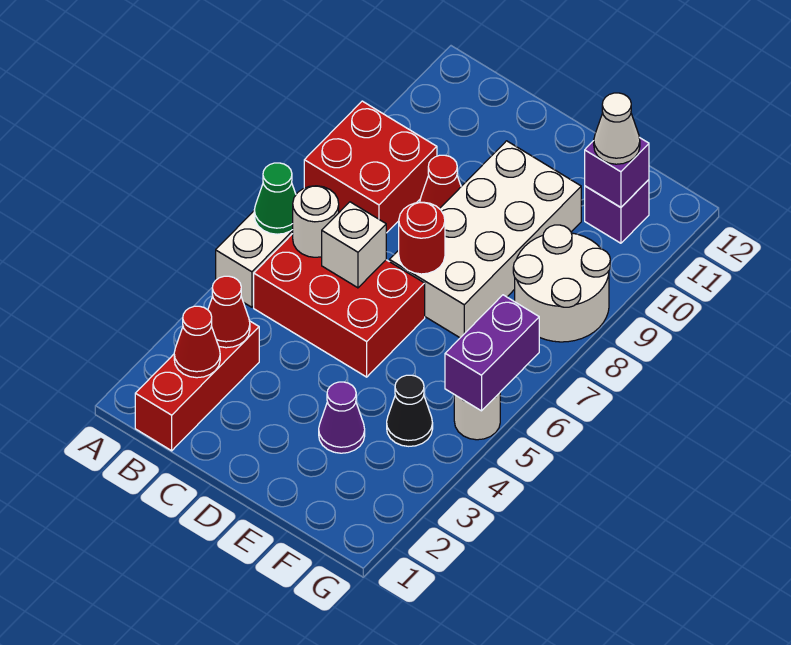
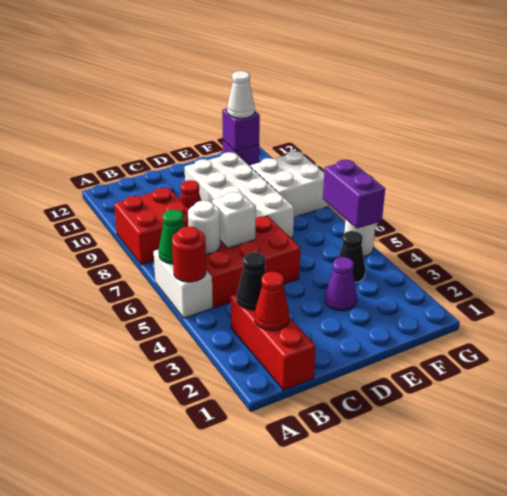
red cone B3 level 2 -> black cone B3 level 2
red round brick D7 level 2 -> red round brick A5 level 2
white round brick F8:G9 level 1 -> white brick F8:G9 level 1

